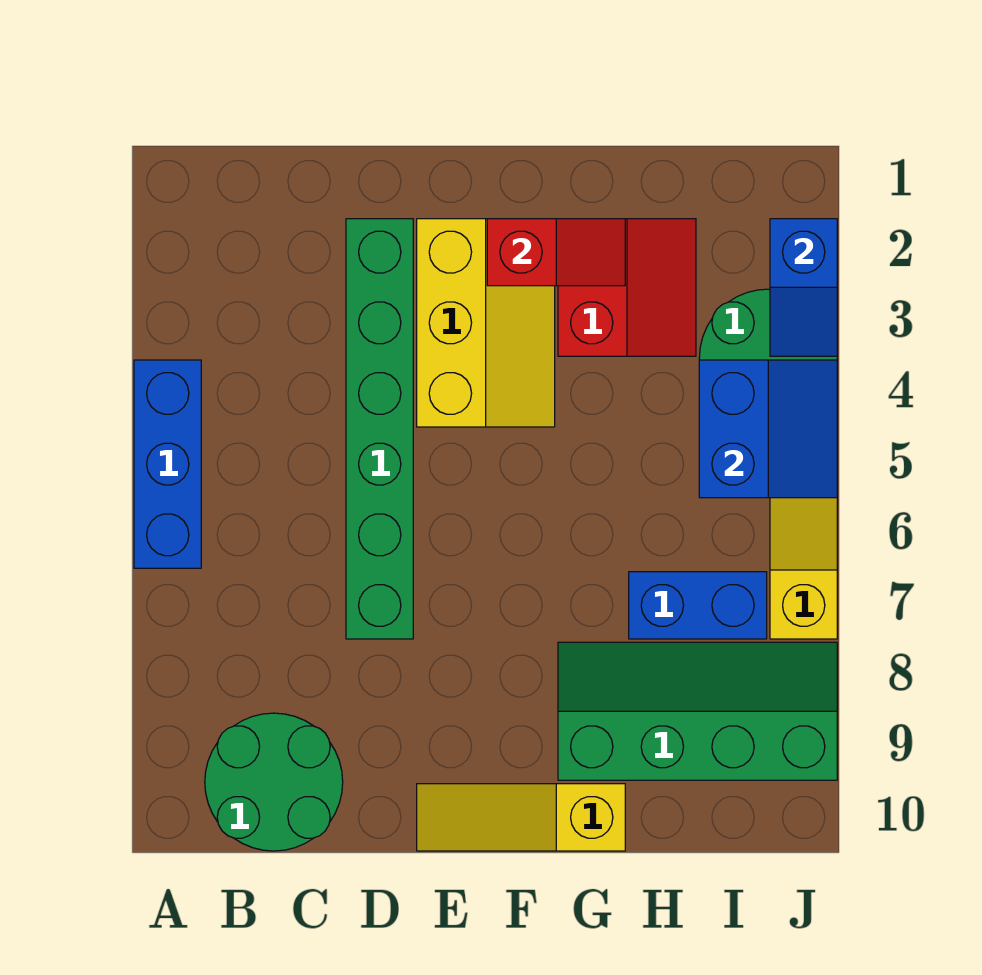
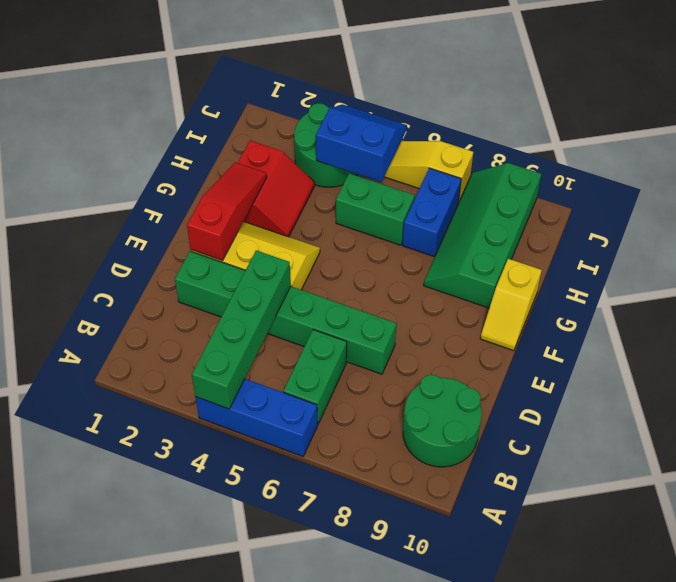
none -> green brick A4:D4 level 2
none -> green brick B6:C6 level 1
yellow slope E10:G10 level 1 top G -> yellow slope F10:G10 level 1 top G
red slope F2:G2 level 2 top F -> red slope E2:G2 level 2 top E
red slope G2:H3 level 1 top G -> red slope G2:H3 level 1 top 2
none -> green brick H5:H6 level 1
blue slope J2:J3 level 2 top 2 -> none

